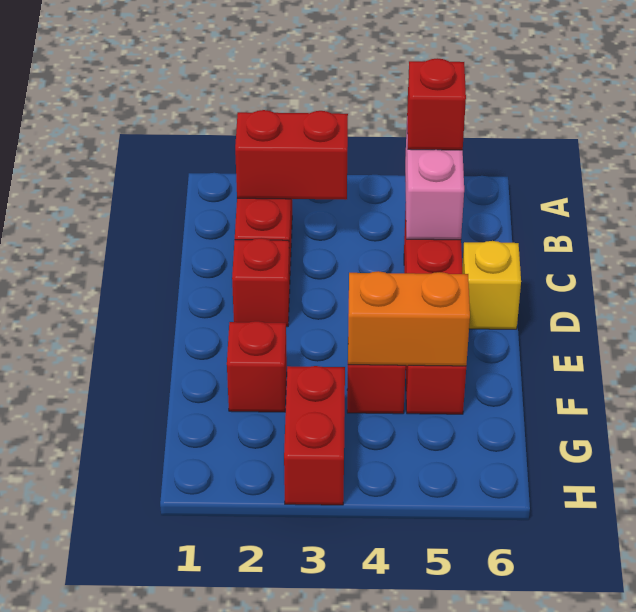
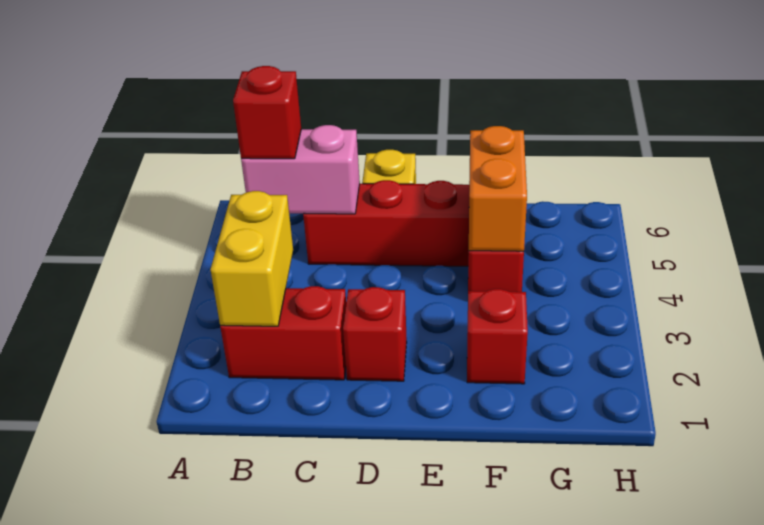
red brick B2:B3 level 2 -> yellow brick B2:B3 level 2
red brick G3:H3 level 1 -> none

